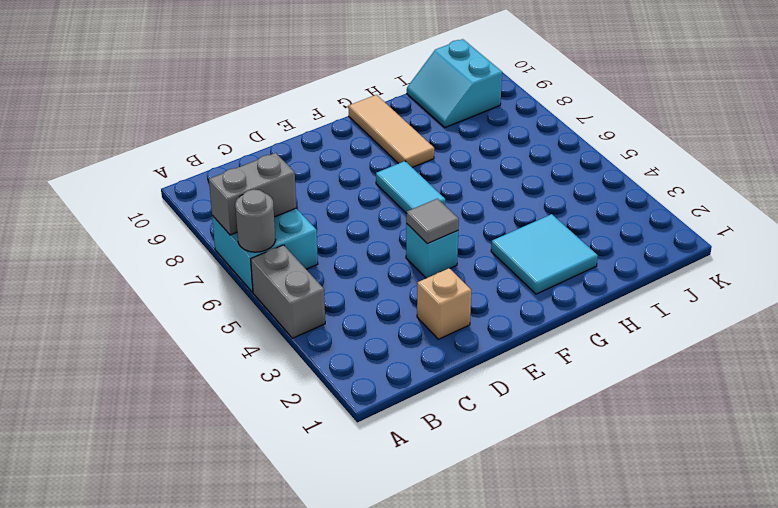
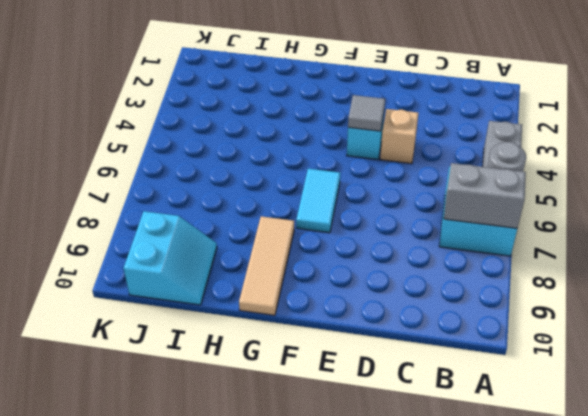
tan brick D2 level 1 -> tan brick D4 level 1
cyan tile G2:H3 level 1 -> none

